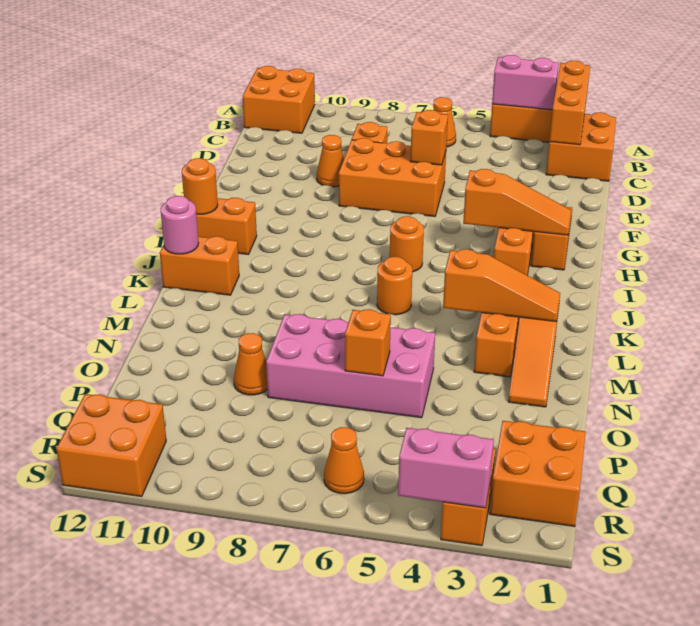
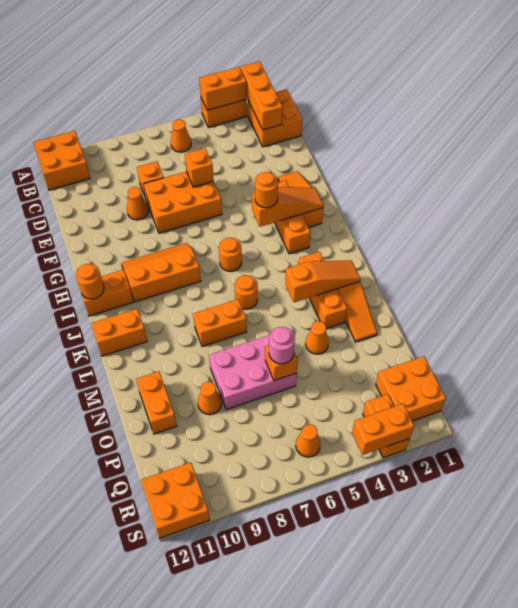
pink brick A3:A4 level 2 -> orange brick A3:A4 level 2
none -> orange round brick H4 level 3
none -> orange slope H8:I10 level 1 top I
pink round brick K12 level 2 -> pink round brick O6 level 3
none -> orange brick L7:L8 level 1
none -> orange cone N4 level 1
pink brick N5:O8 level 1 -> pink brick N6:O8 level 1
none -> orange brick N11:O11 level 1
pink brick S3:S4 level 2 -> orange brick S3:S4 level 2

